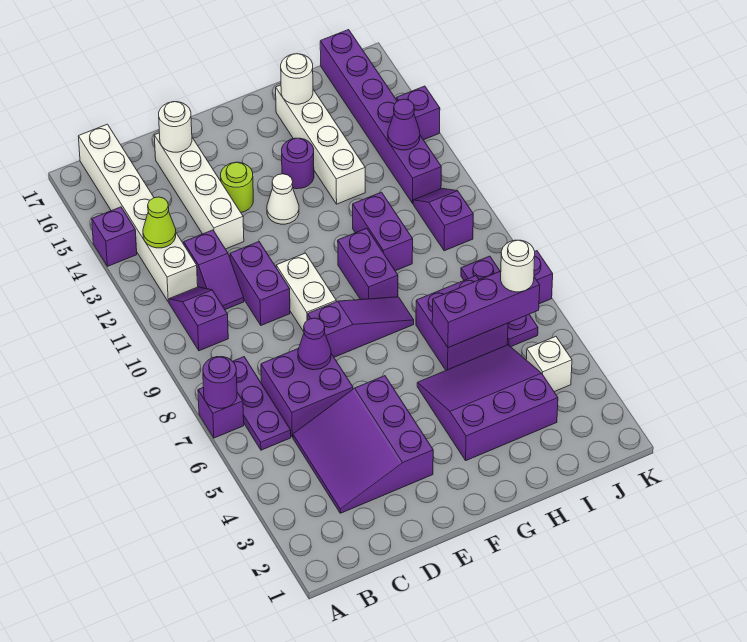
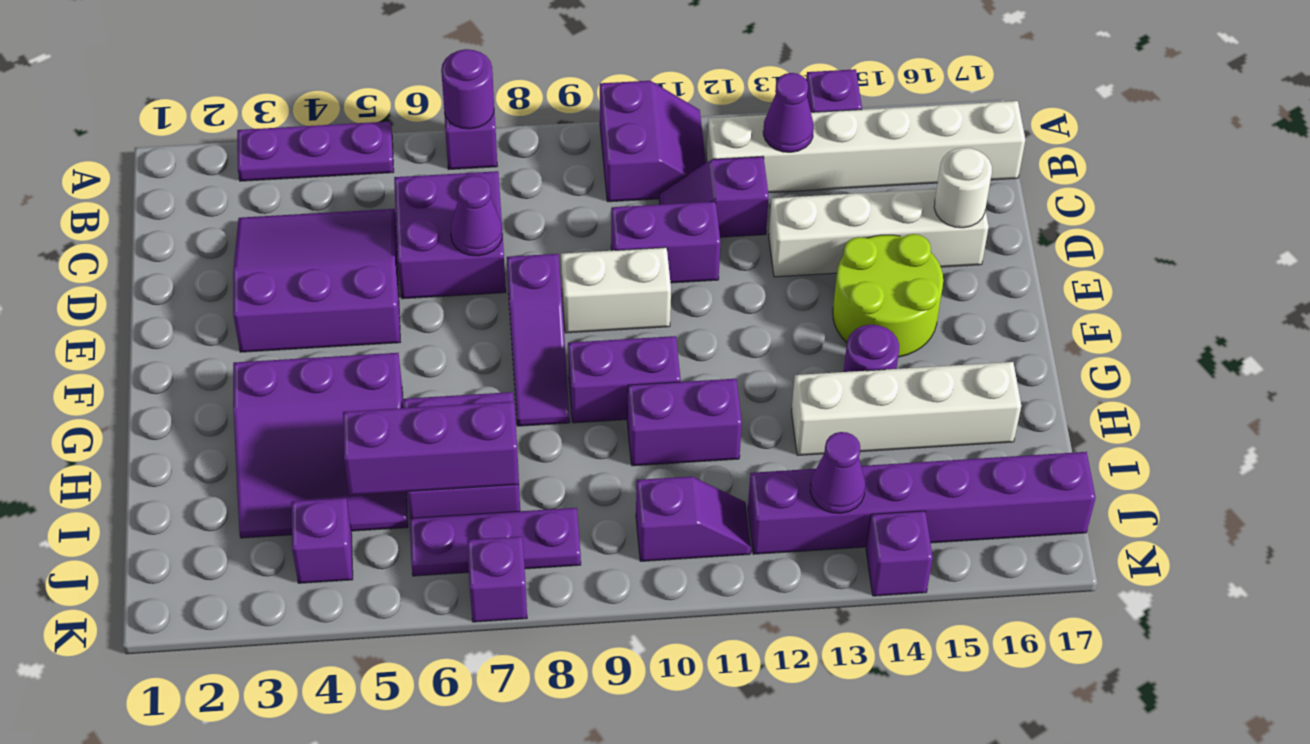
purple plate B6:B8 level 1 -> purple plate A3:A5 level 1
purple slope B10:B11 level 1 top 10 -> purple slope A10:B11 level 1 top 10
lime cone B13 level 2 -> purple cone B13 level 2
lime round brick E14 level 1 -> lime round brick E14:F15 level 1
white cone F13 level 1 -> none
purple slope G3:I5 level 1 top 3 -> purple slope G3:I5 level 1 top G
purple brick H6:J6 level 2 -> purple brick I5:I7 level 2
white round brick H16 level 2 -> none
white brick J4 level 1 -> purple brick J4 level 1
white round brick J6 level 3 -> none

